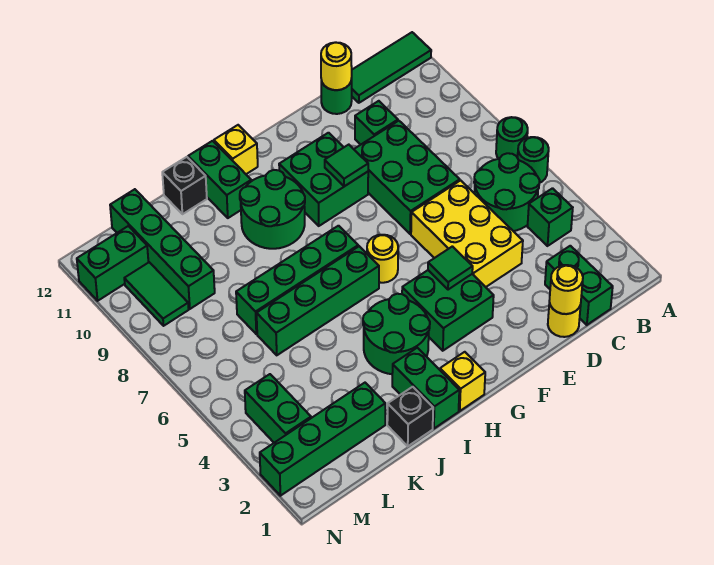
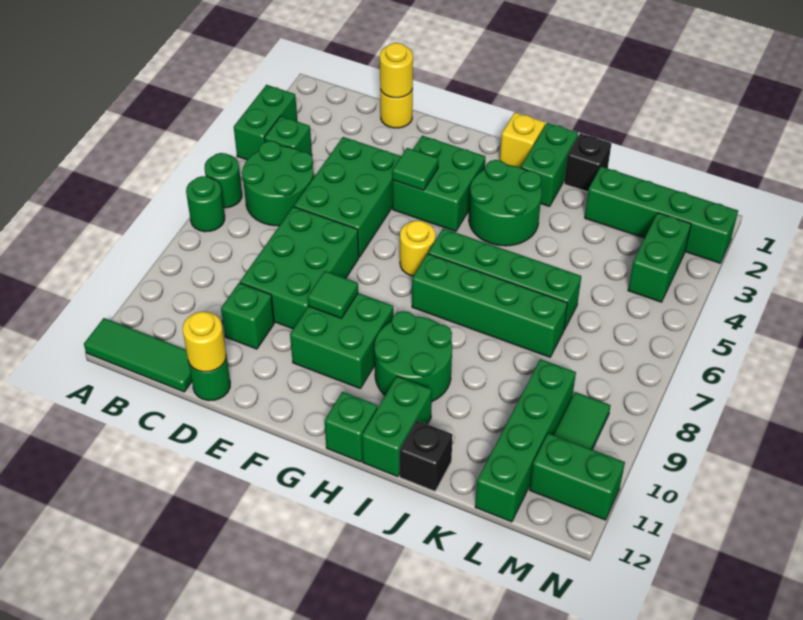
green brick C1:C2 level 1 -> green brick A3:A4 level 1
yellow brick D4:E6 level 1 -> green brick D4:E6 level 1
yellow brick H12 level 1 -> green brick H12 level 1

